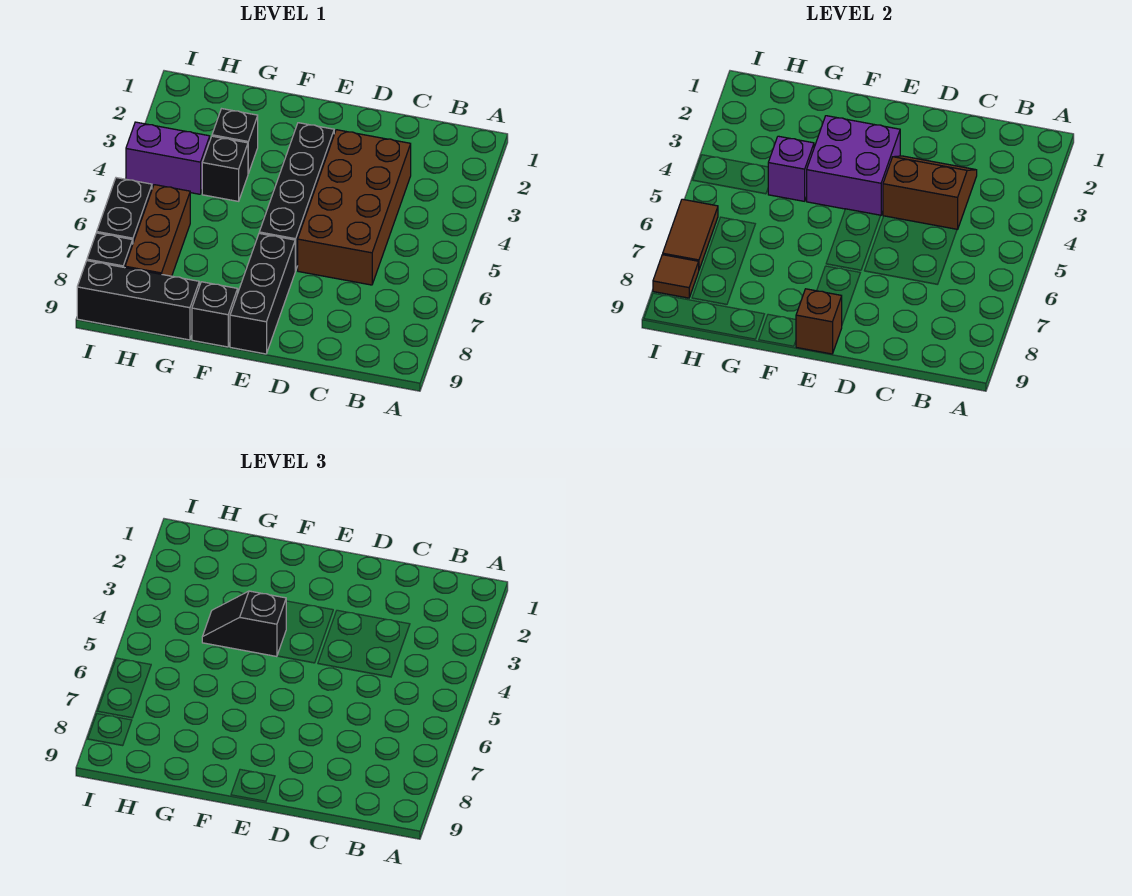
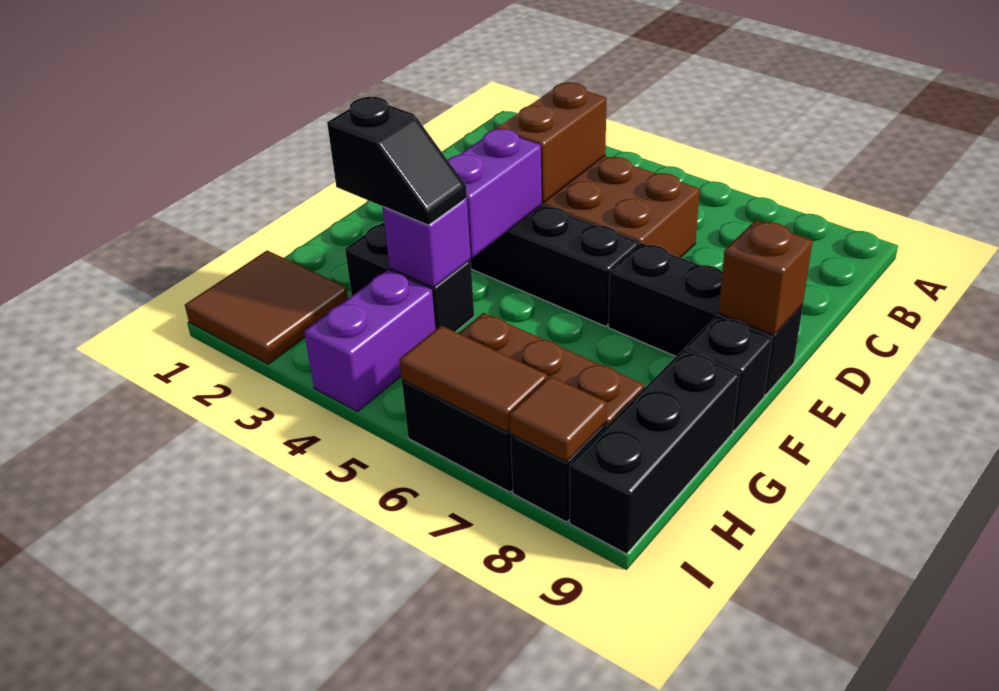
purple brick E3:F4 level 2 -> purple brick E4:F4 level 2
black slope F4:G4 level 3 top F -> black slope G3:G4 level 3 top 3
none -> brown tile H1:I2 level 1

